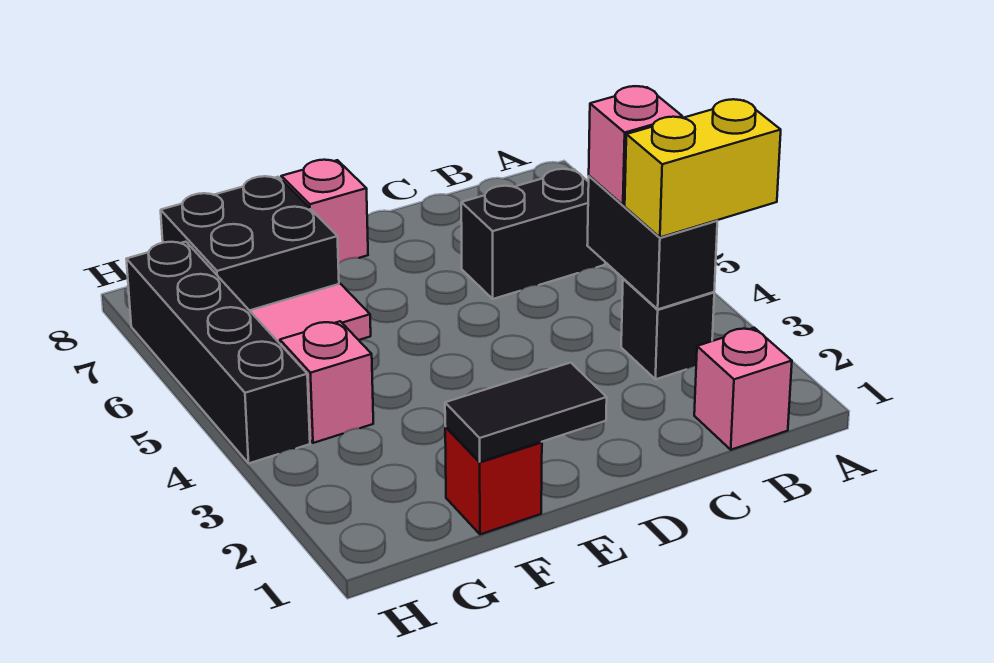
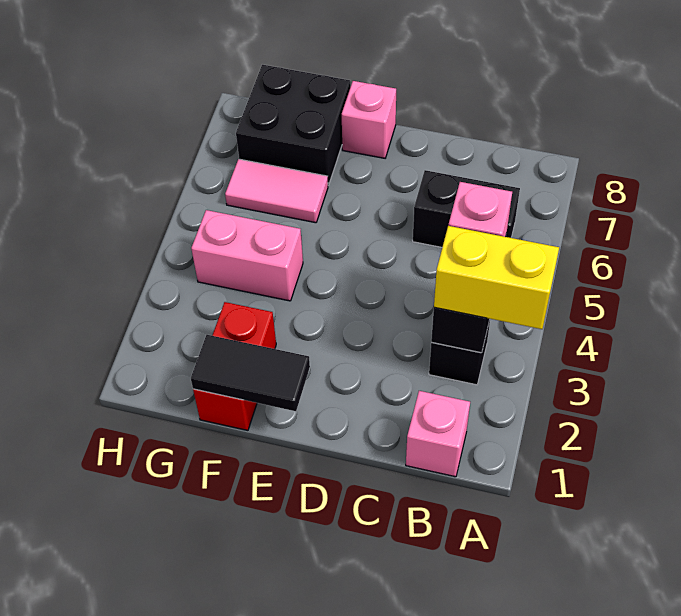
red brick F1 level 1 -> red brick F1:F2 level 1
pink brick G4 level 1 -> pink brick F4:G4 level 1
black brick H4:H7 level 1 -> none

